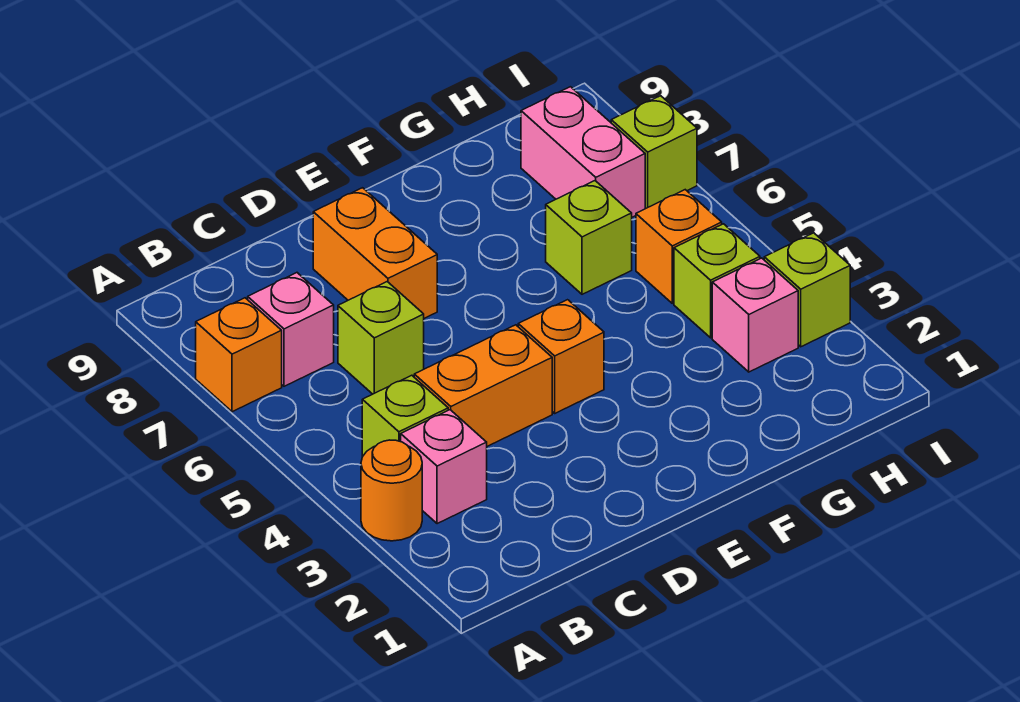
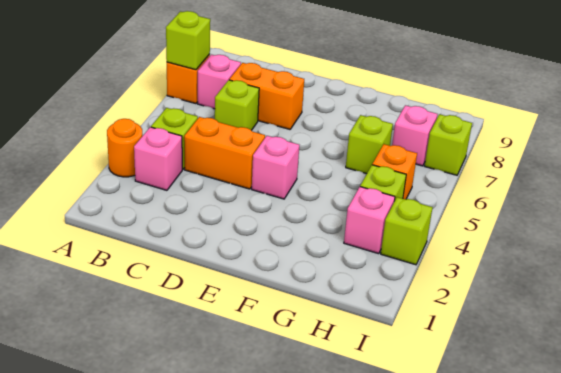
none -> lime brick A7 level 2
orange brick D7:D8 level 1 -> orange brick C7:D7 level 1
orange brick E4 level 1 -> pink brick E4 level 1
pink brick H7:H8 level 1 -> pink brick H7 level 1

